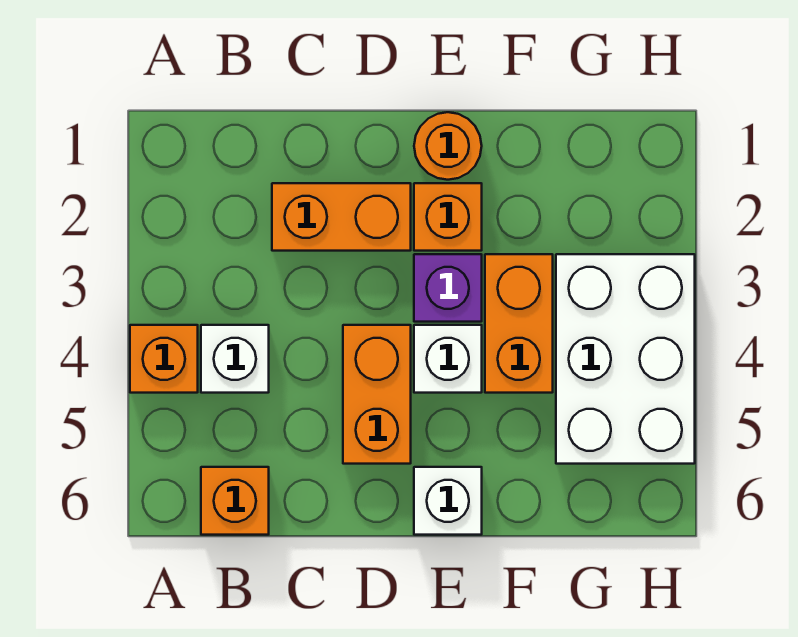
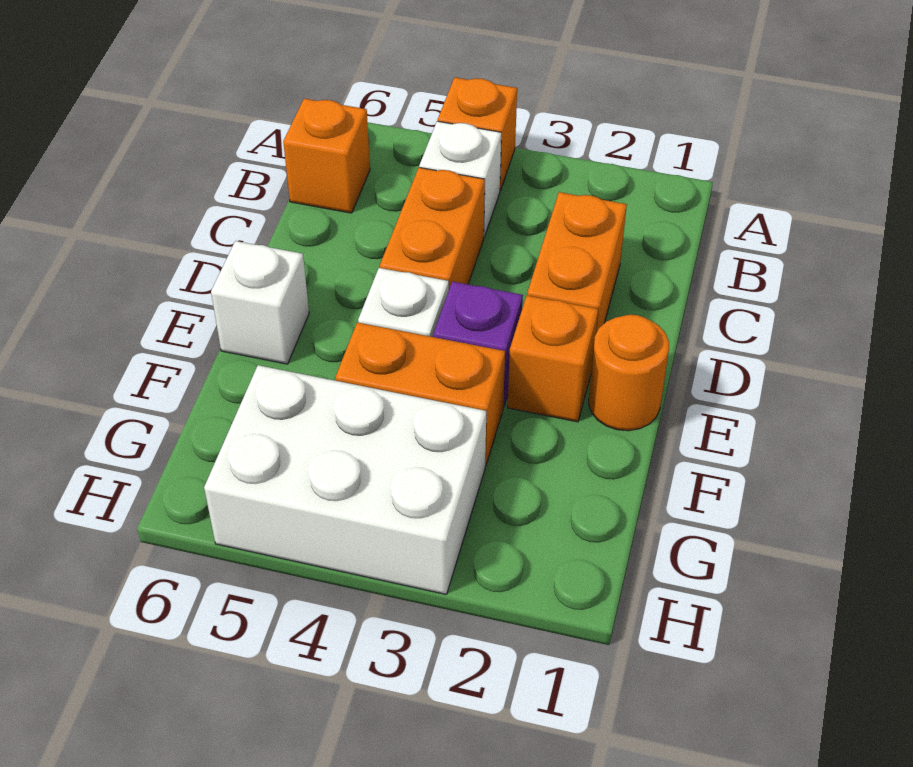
orange brick D4:D5 level 1 -> orange brick C4:D4 level 1

